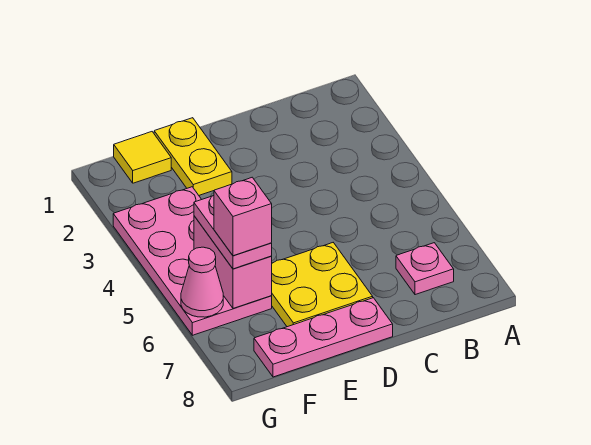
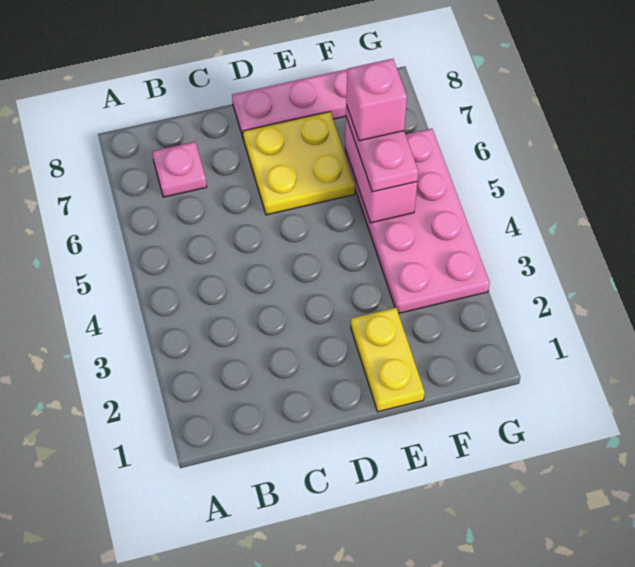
yellow tile F1 level 1 -> none
pink cone G6 level 2 -> none

